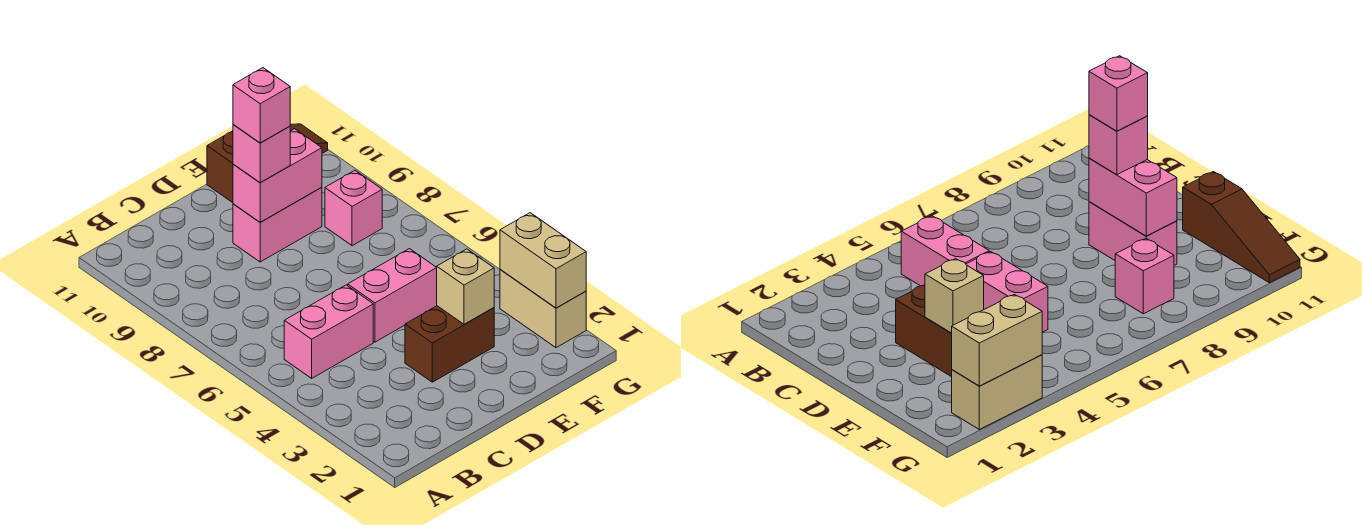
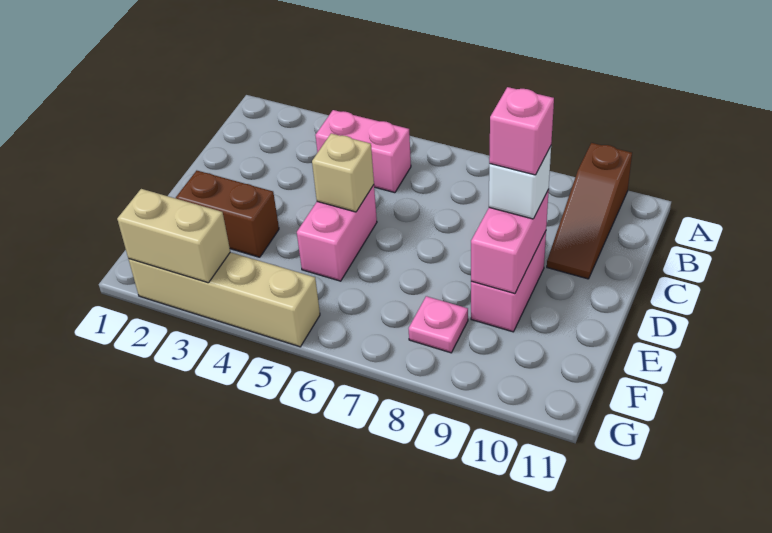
pink brick B5:C5 level 1 -> pink brick B4:B5 level 1
brown brick D3:E3 level 1 -> brown brick E2:E3 level 1
pink brick D9 level 3 -> white brick D9 level 3
tan brick E3 level 2 -> tan brick D5 level 2
brown slope E11:G11 level 1 top E -> brown slope A10:C10 level 1 top A
pink brick F8 level 1 -> pink plate F8 level 1
tan brick G2:G3 level 1 -> tan brick G2:G5 level 1

